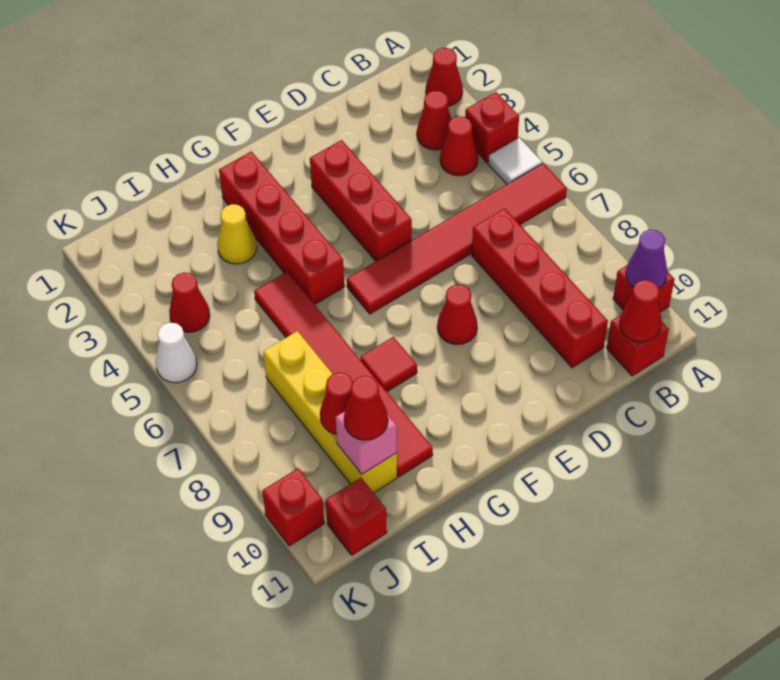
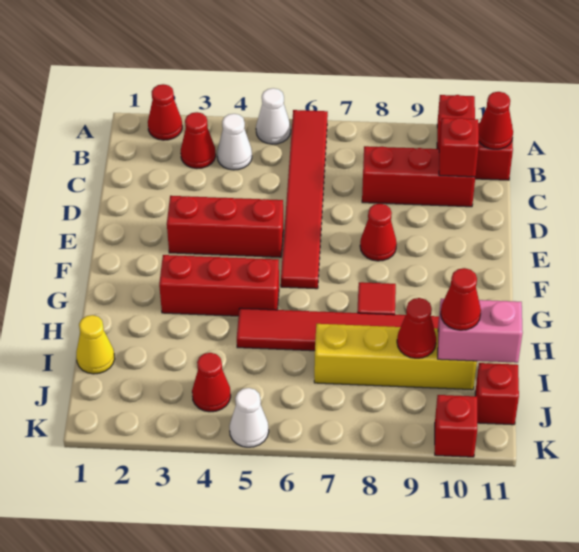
red brick A4 level 1 -> red brick C10 level 2
white tile A5 level 1 -> white cone A5 level 1
purple cone A10 level 2 -> none
red cone B4 level 1 -> white cone B4 level 1
red brick C7:C10 level 1 -> red brick C8:C10 level 1
red brick G2:G5 level 1 -> red brick G3:G5 level 1
yellow cone H3 level 1 -> yellow cone I1 level 1
pink brick I10 level 2 -> pink brick I10:I11 level 2

